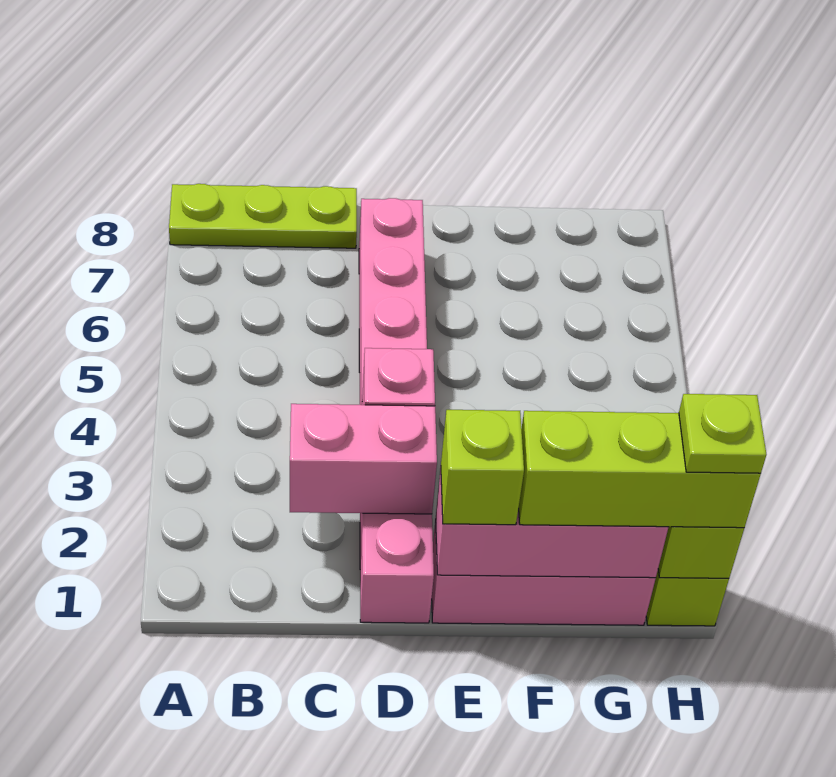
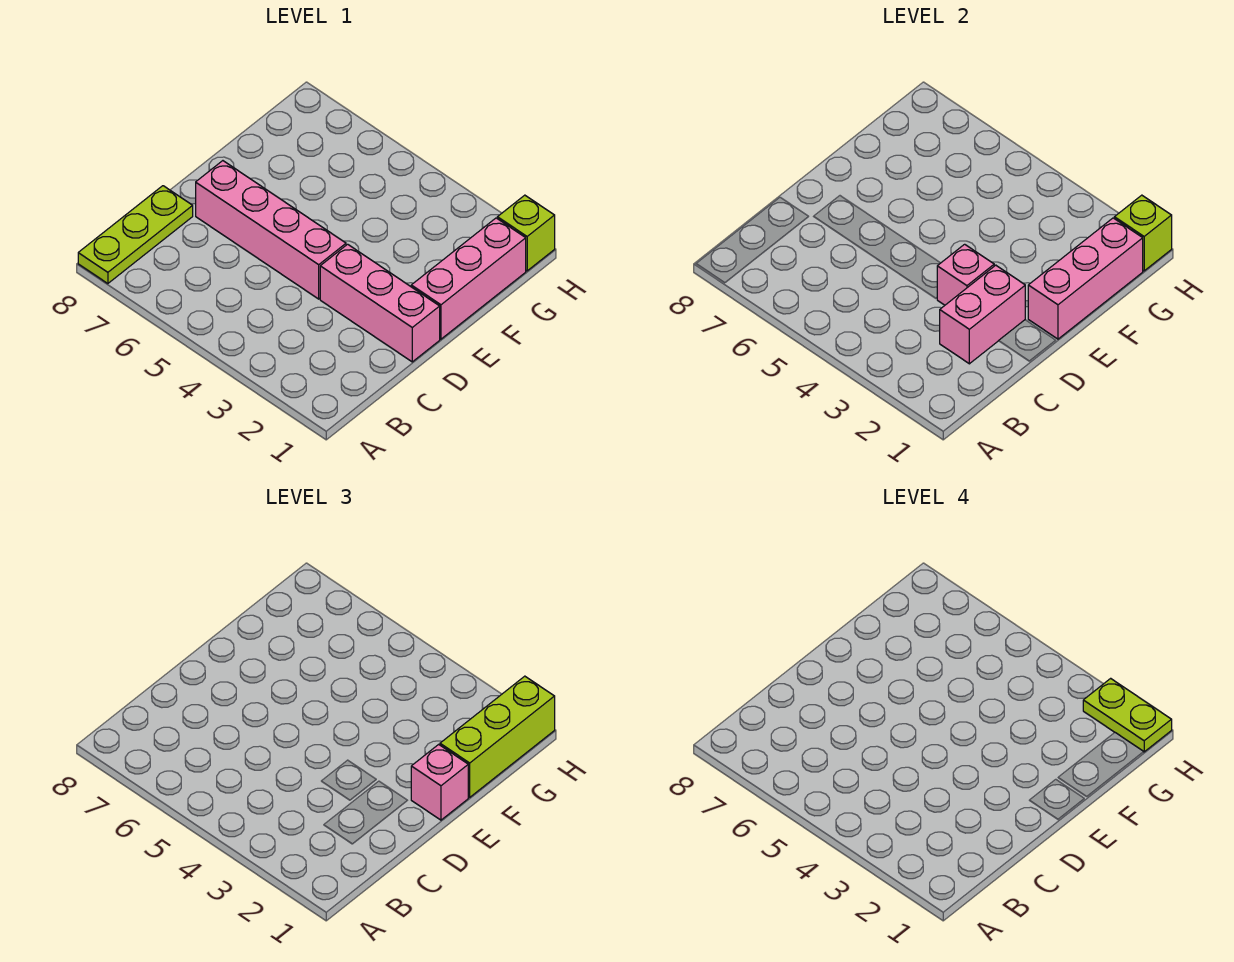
lime brick E1 level 3 -> pink brick E1 level 3
lime plate H1 level 4 -> lime plate H1:H2 level 4

